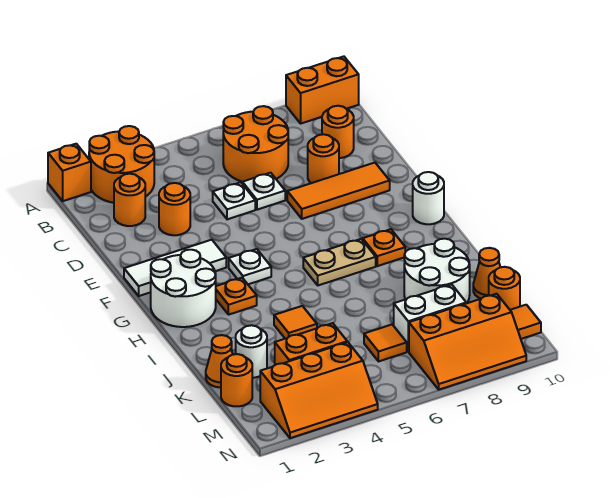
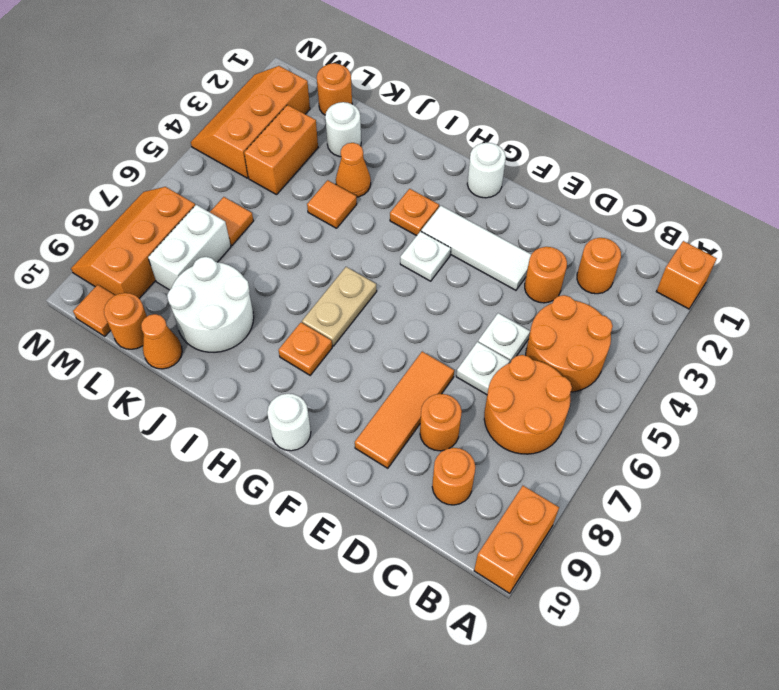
orange round brick A2:B3 level 1 -> orange round brick B4:C5 level 1
white tile F1:F3 level 1 -> white tile E3:G3 level 1
white round brick G1:H2 level 1 -> white round brick G1 level 1
orange cone K1 level 1 -> orange cone J3 level 1

